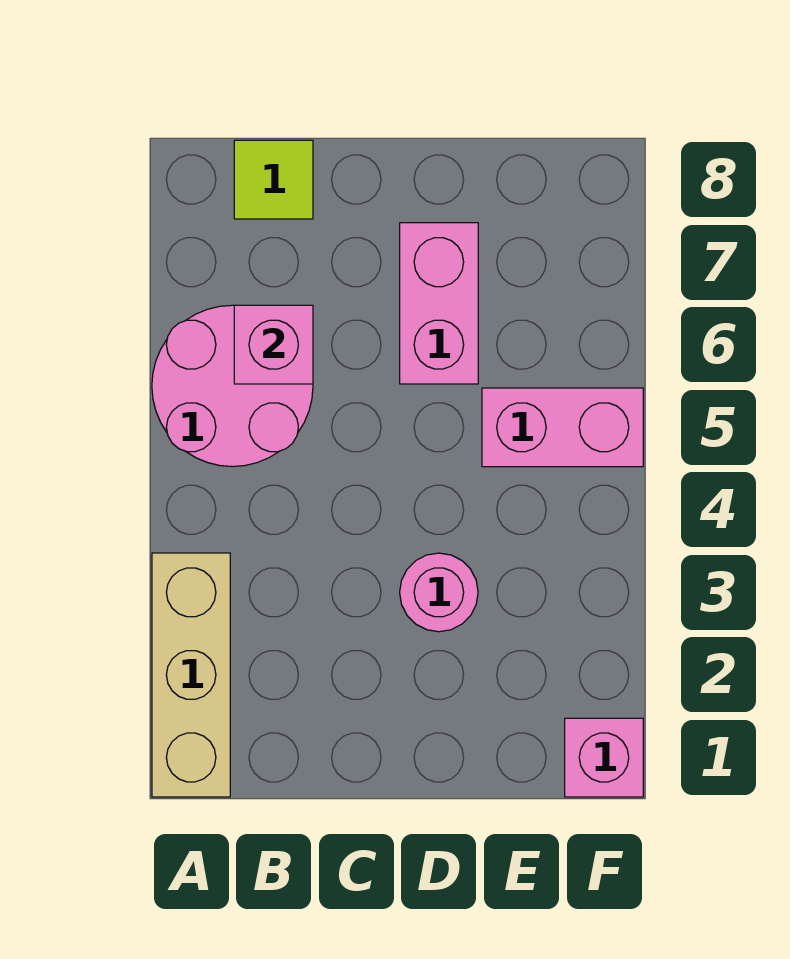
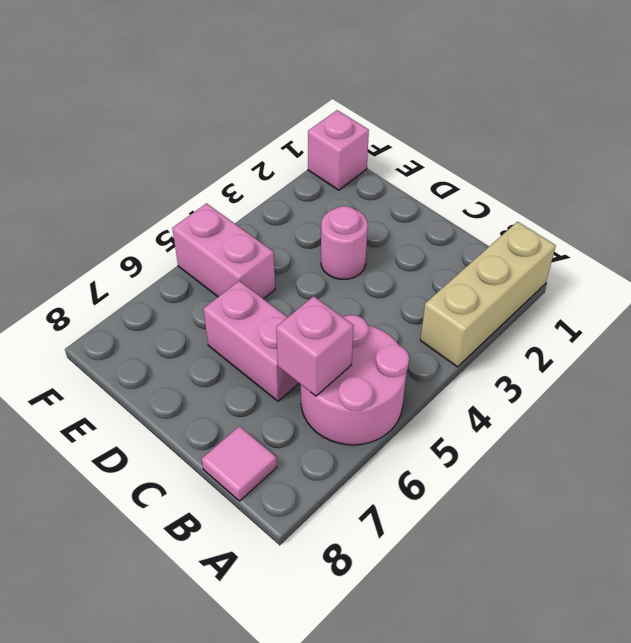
lime tile B8 level 1 -> pink tile B8 level 1
pink brick D6:D7 level 1 -> pink brick C6:D6 level 1

